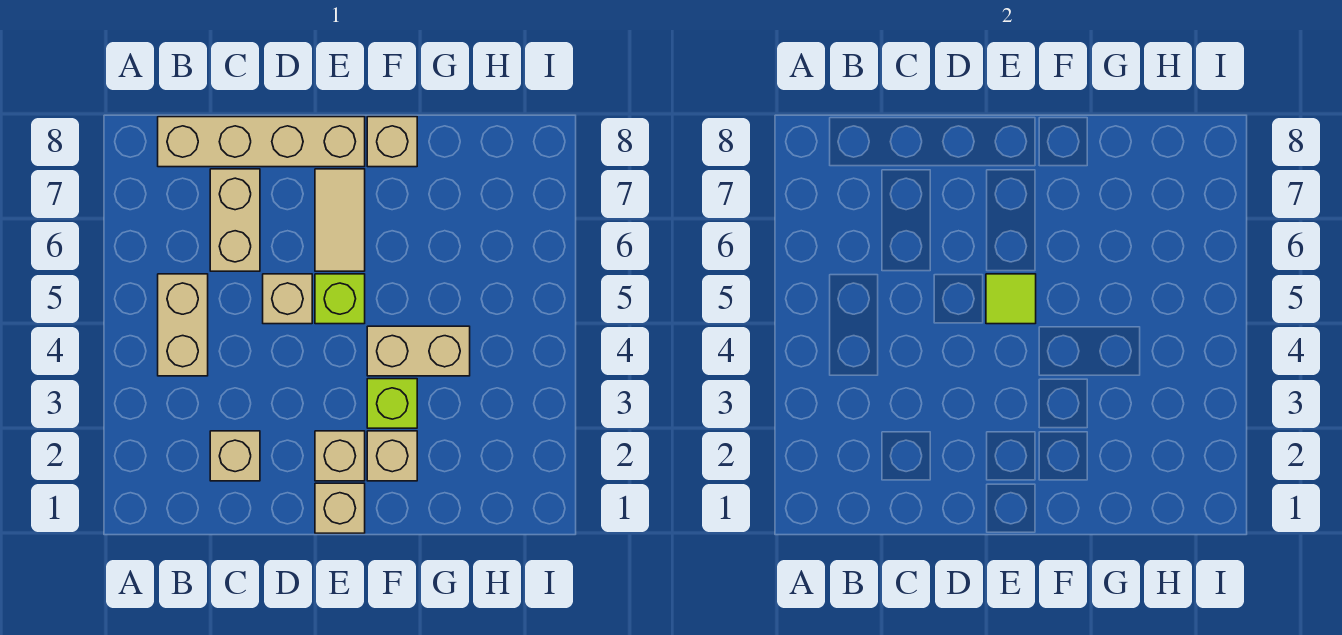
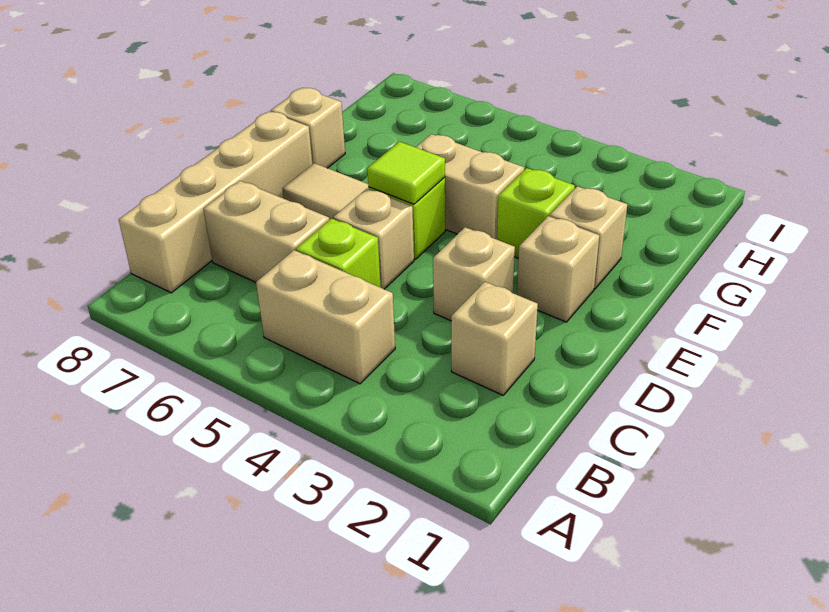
none -> lime brick C5 level 1
tan brick E1 level 1 -> tan brick D3 level 1
tan brick F4:G4 level 1 -> tan brick F4:F5 level 1

